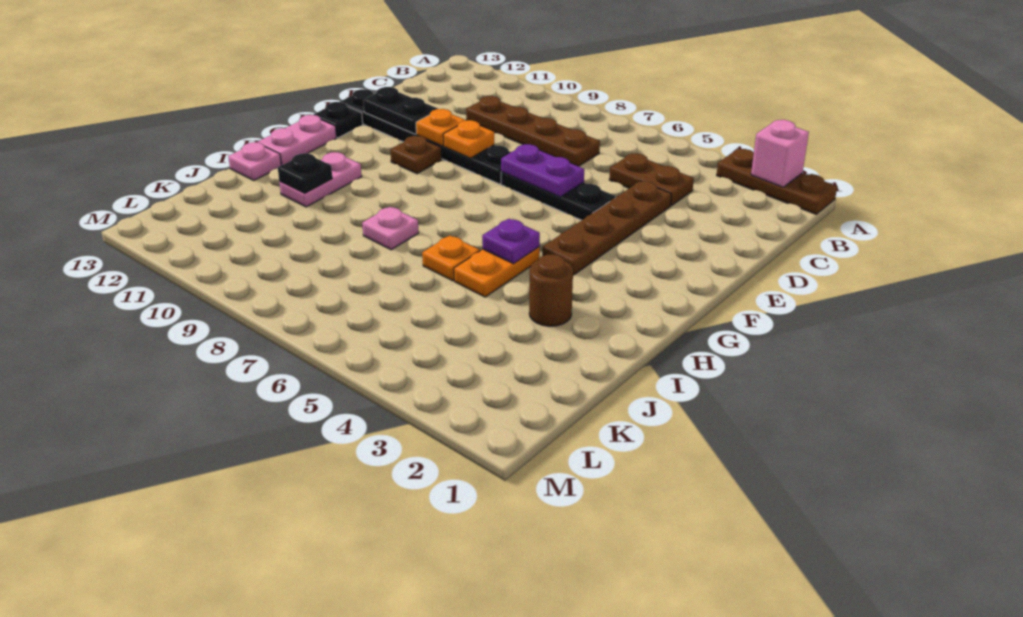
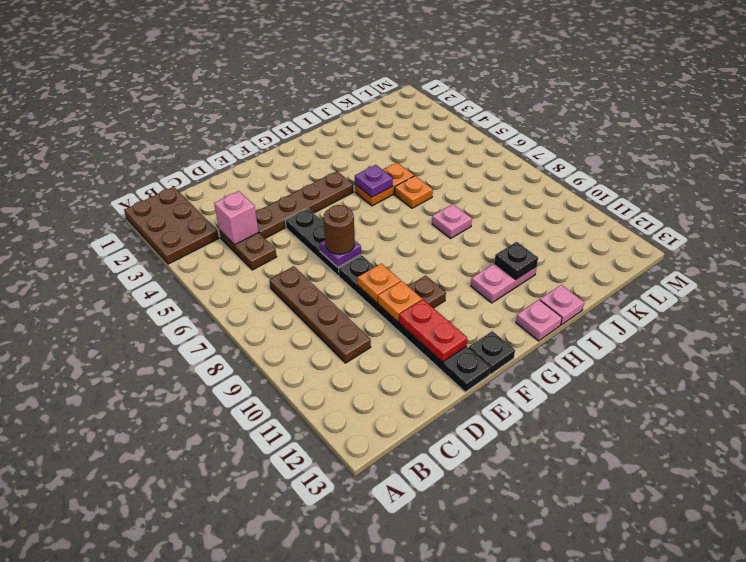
brown plate A1:A3 level 1 -> brown plate A1:B3 level 1
pink brick A2 level 2 -> pink brick C4 level 2
purple plate E6:E7 level 2 -> purple plate E7 level 2
black plate E11:E12 level 2 -> red plate E11:E12 level 2
pink plate G13:H13 level 1 -> pink plate H13 level 1
brown round brick I3 level 1 -> brown round brick E7 level 3

